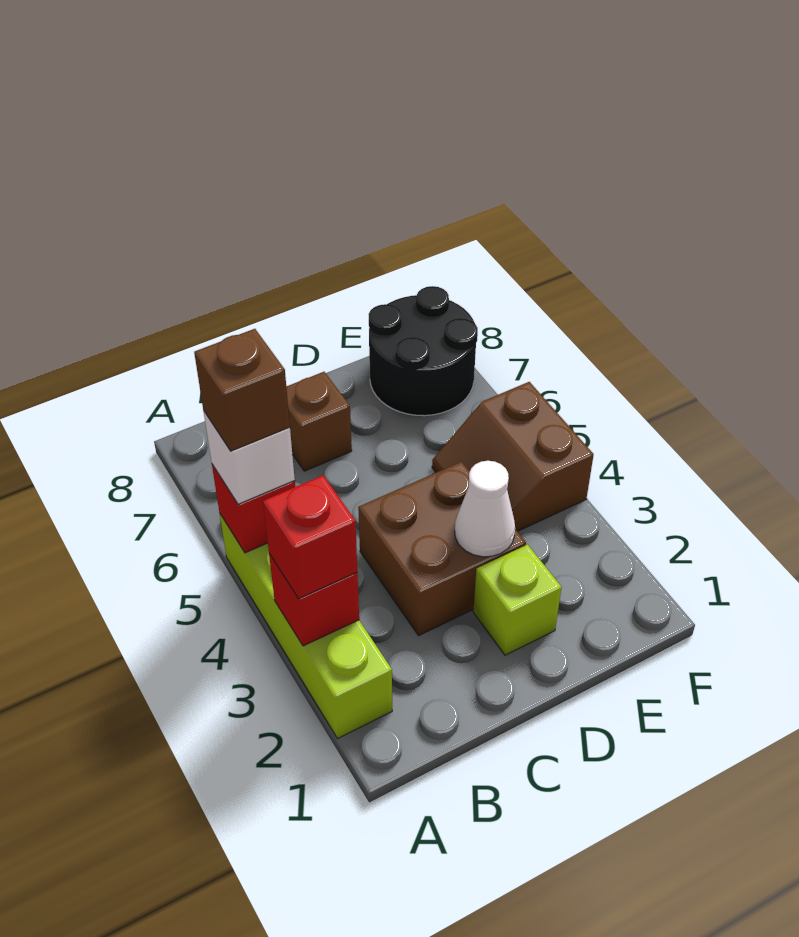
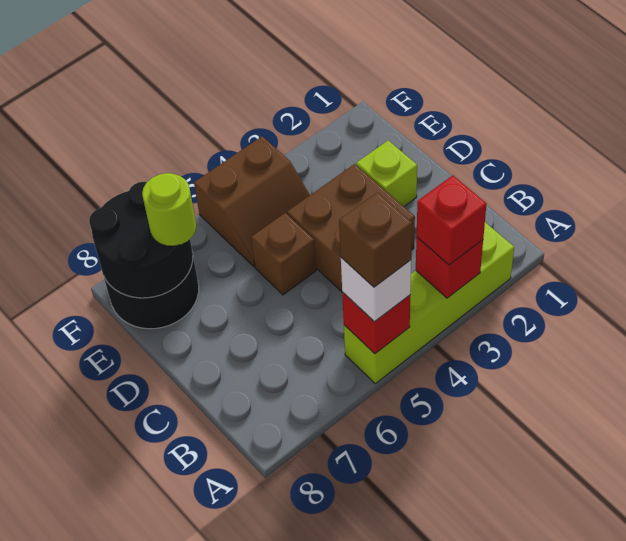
brown brick C7 level 1 -> brown brick D5 level 1
white cone D3 level 2 -> none
none -> black round brick E7:F8 level 2
none -> lime round brick E7 level 3

